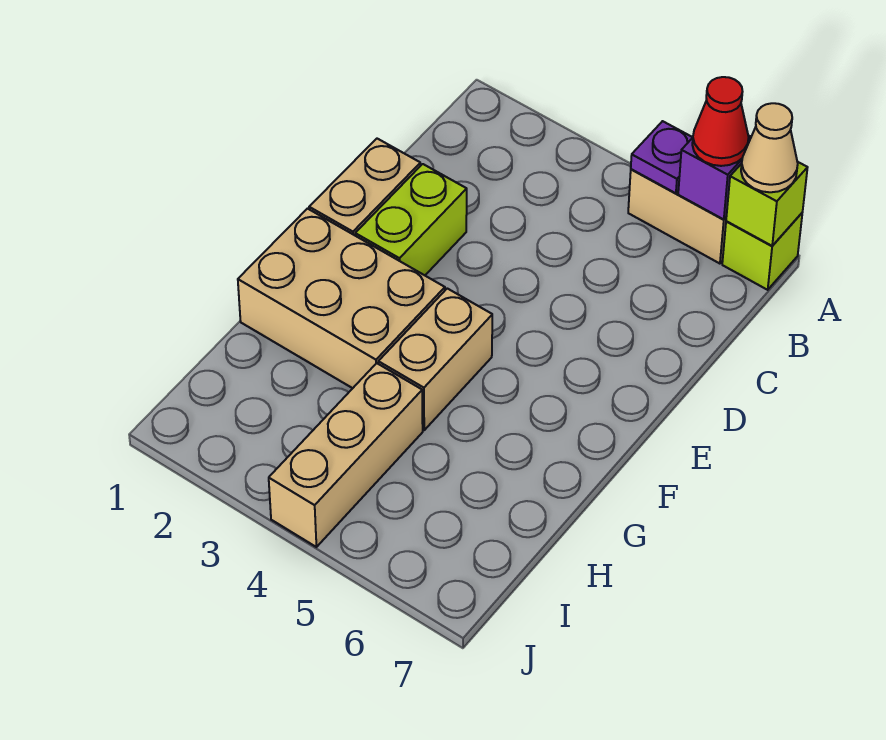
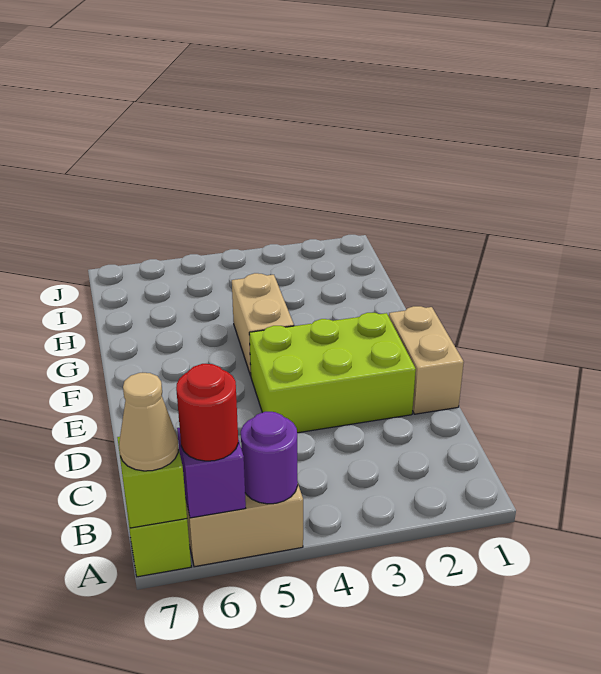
purple plate A5 level 2 -> purple round brick A5 level 2
red cone A6 level 3 -> red round brick A6 level 3
lime brick D2:E2 level 1 -> lime brick D2:E4 level 1
tan brick F1:G3 level 1 -> none
tan brick H4:J4 level 1 -> none

